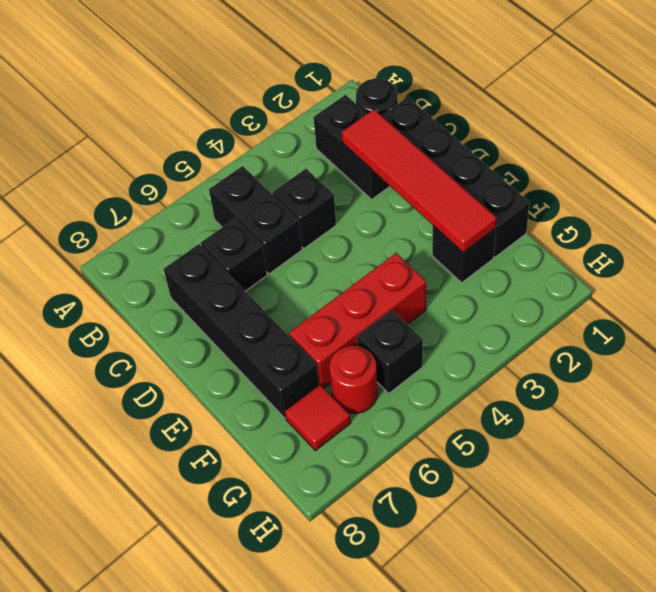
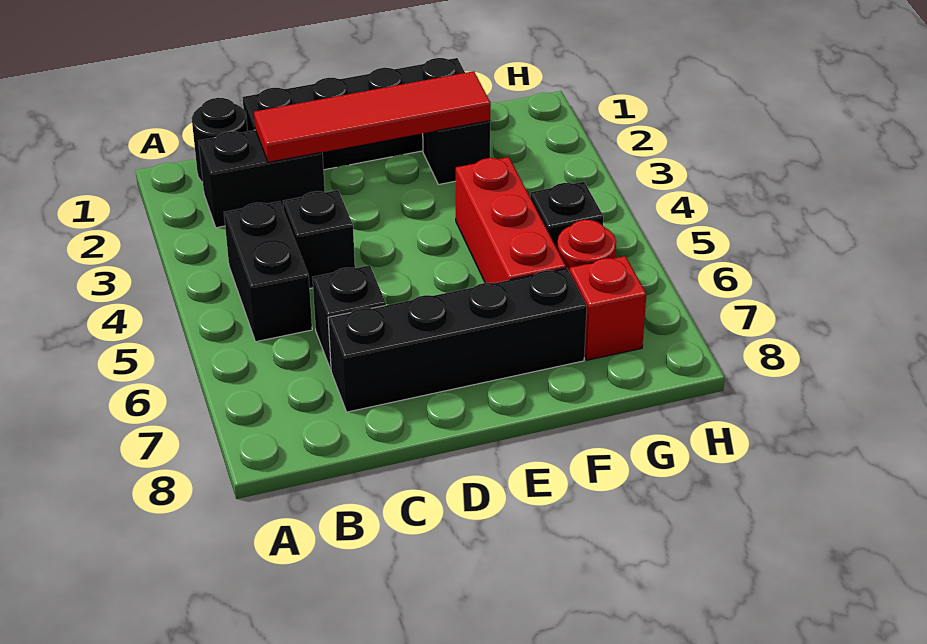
black brick B5:C5 level 1 -> black brick B4:B5 level 1
red tile G7 level 1 -> red brick G7 level 1

